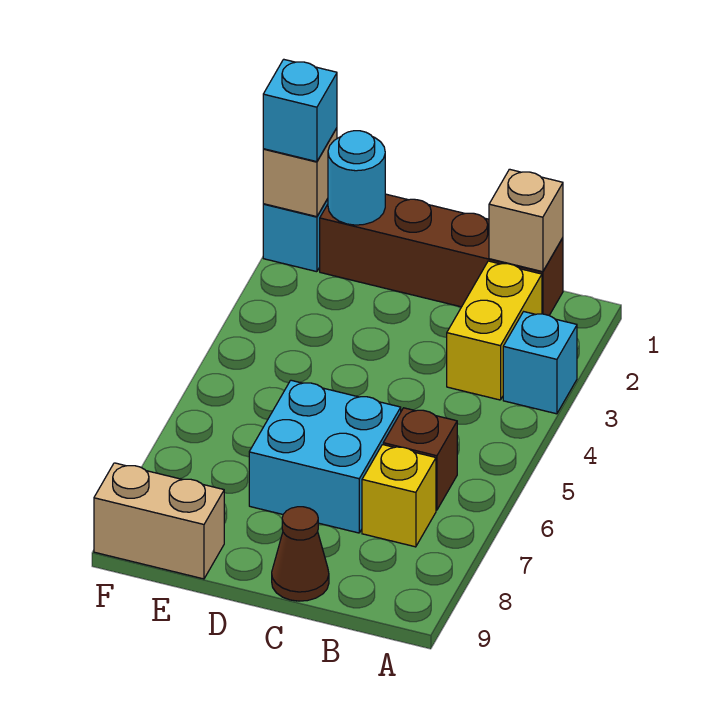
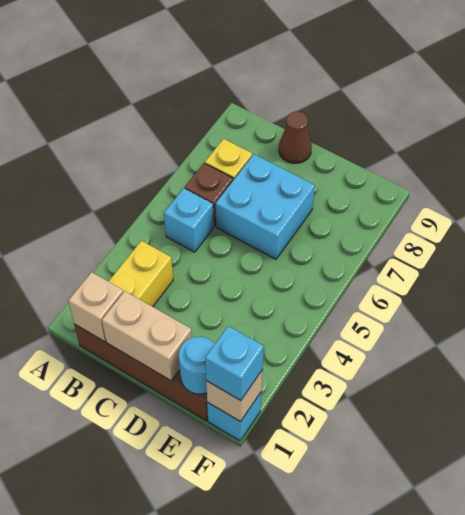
cyan brick A3 level 1 -> cyan brick B5 level 1
tan brick E9:F9 level 1 -> tan brick C1:D1 level 2

